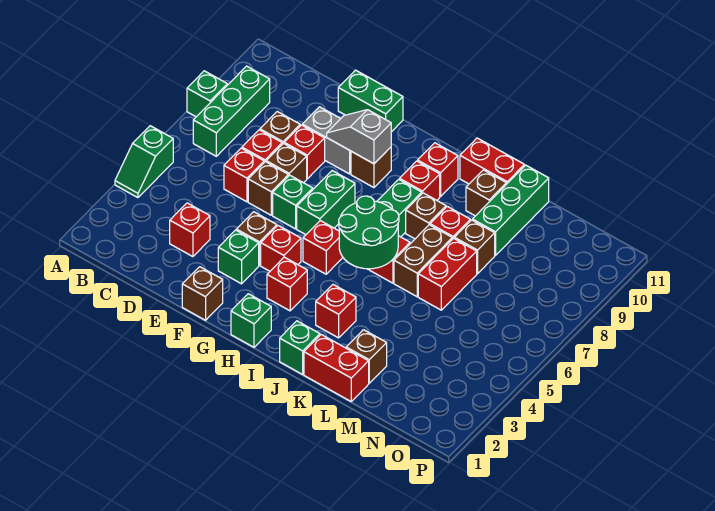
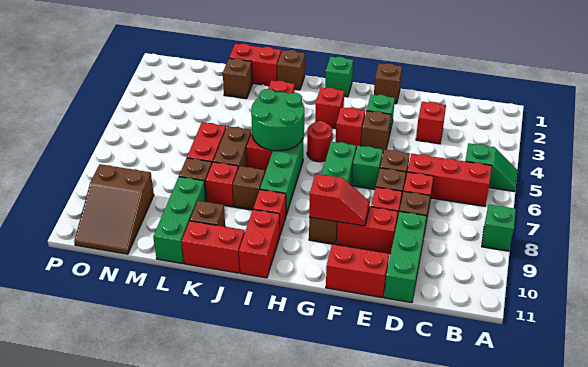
green slope A4:A5 level 1 top 5 -> green slope A5:B5 level 1 top B
green brick B7:B9 level 1 -> green brick D9:D11 level 1
red brick D6 level 1 -> red brick B6:D6 level 1
grey brick E9:F9 level 1 -> red brick E9:F9 level 1
green brick E11:F11 level 1 -> red brick E11:F11 level 1
grey slope F9:G9 level 2 top G -> red slope F9:G9 level 2 top G
red brick H5 level 1 -> red round brick H5 level 1
red brick I10 level 1 -> red brick I10:I11 level 1
green brick J1 level 1 -> brown brick J1 level 1
none -> brown slope N9:O11 level 1 top 9

